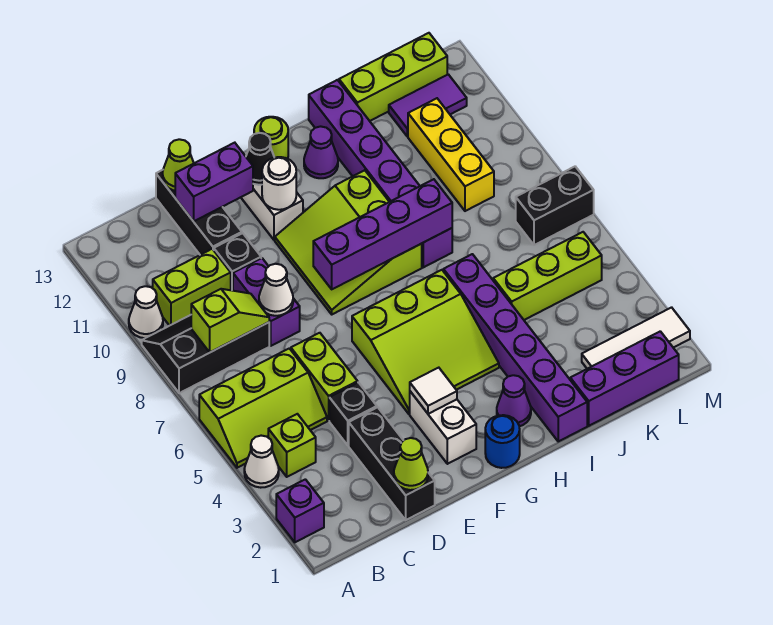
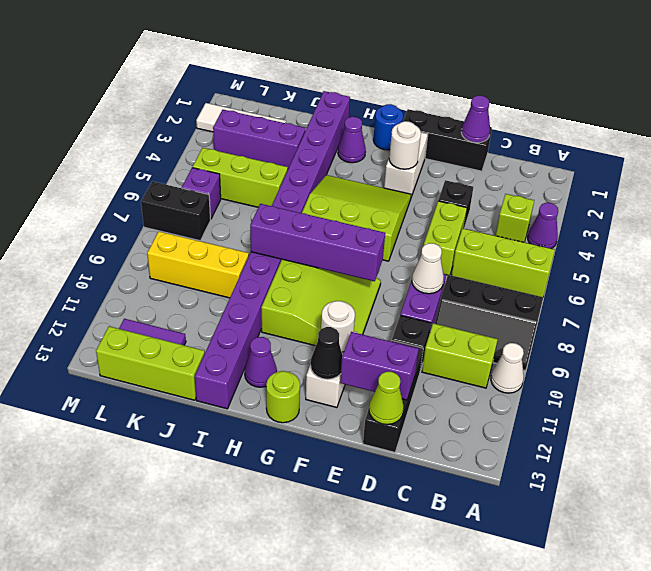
purple brick A2 level 1 -> purple brick L6 level 1
white cone A4 level 1 -> purple cone A4 level 1
lime slope B8:C8 level 2 top B -> none
black brick D1:D3 level 1 -> black brick D1:F1 level 1
lime cone D1 level 2 -> purple cone D1 level 2
white tile F3 level 2 -> white round brick F3 level 2
purple brick J1:L1 level 1 -> purple brick J3:L3 level 1
yellow brick K9:K11 level 1 -> yellow brick J9:L9 level 1

